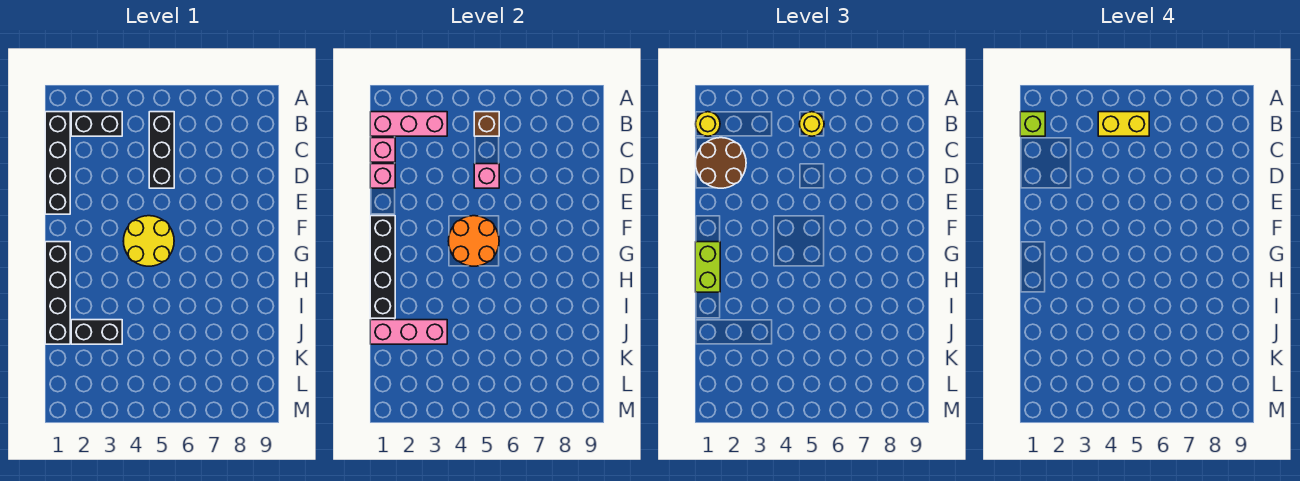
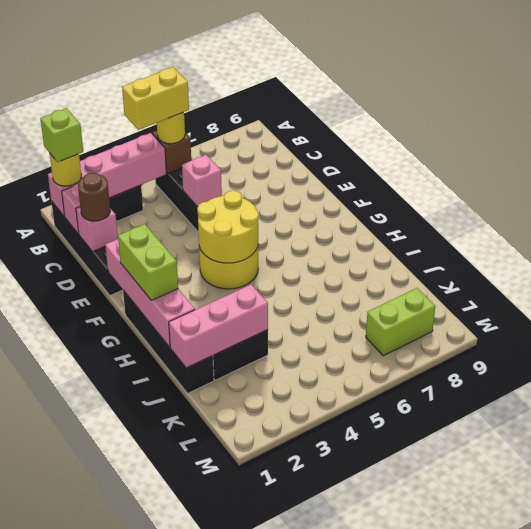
pink brick B1:B3 level 2 -> pink brick B1:B4 level 2
brown round brick C1:D2 level 3 -> brown round brick D1 level 3
black brick F1:I1 level 2 -> pink brick F1:I1 level 2
orange round brick F4:G5 level 2 -> yellow round brick F4:G5 level 2
none -> lime brick L7:L8 level 1

